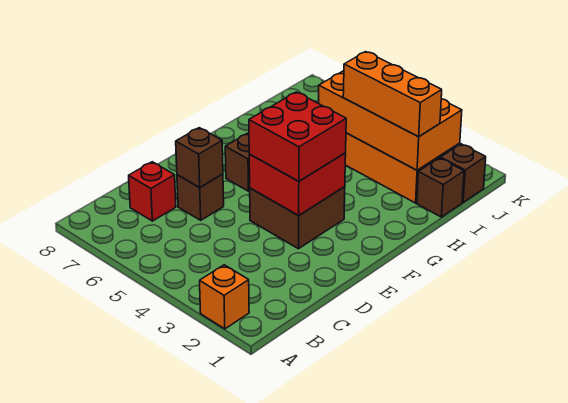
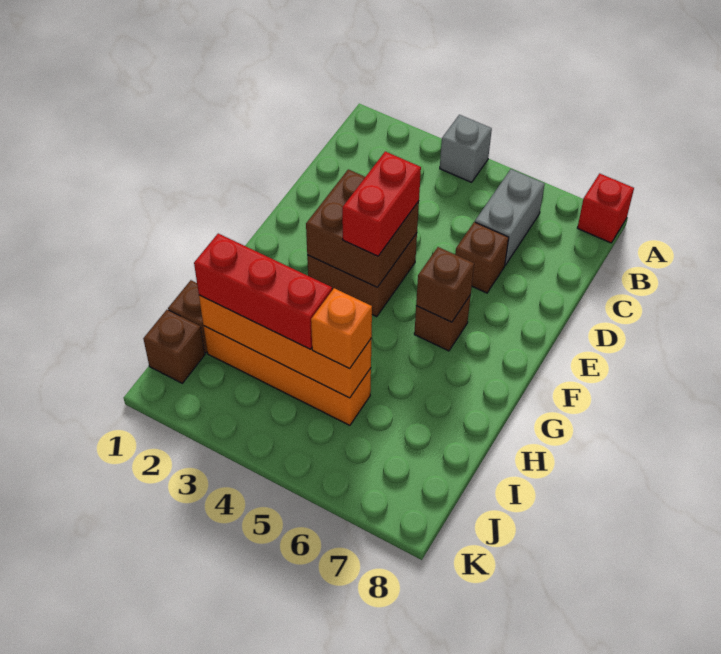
orange brick A2 level 1 -> orange brick I5 level 3
none -> grey brick A4 level 1
none -> grey brick B6:C6 level 1
red brick C7 level 1 -> red brick A8 level 1
brown brick D6 level 2 -> brown brick F6 level 2
red brick E3:F4 level 2 -> brown brick E3:F4 level 2
red brick E3:F4 level 3 -> red brick E4:F4 level 3
orange brick I2:J5 level 2 -> orange brick I2:I5 level 2
orange brick I2:I4 level 3 -> red brick I2:I4 level 3

